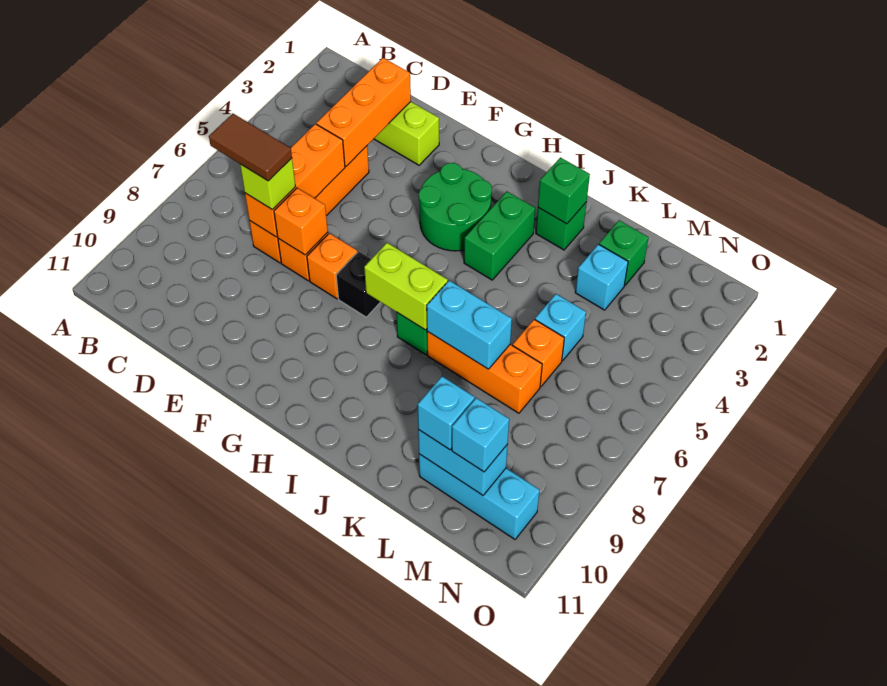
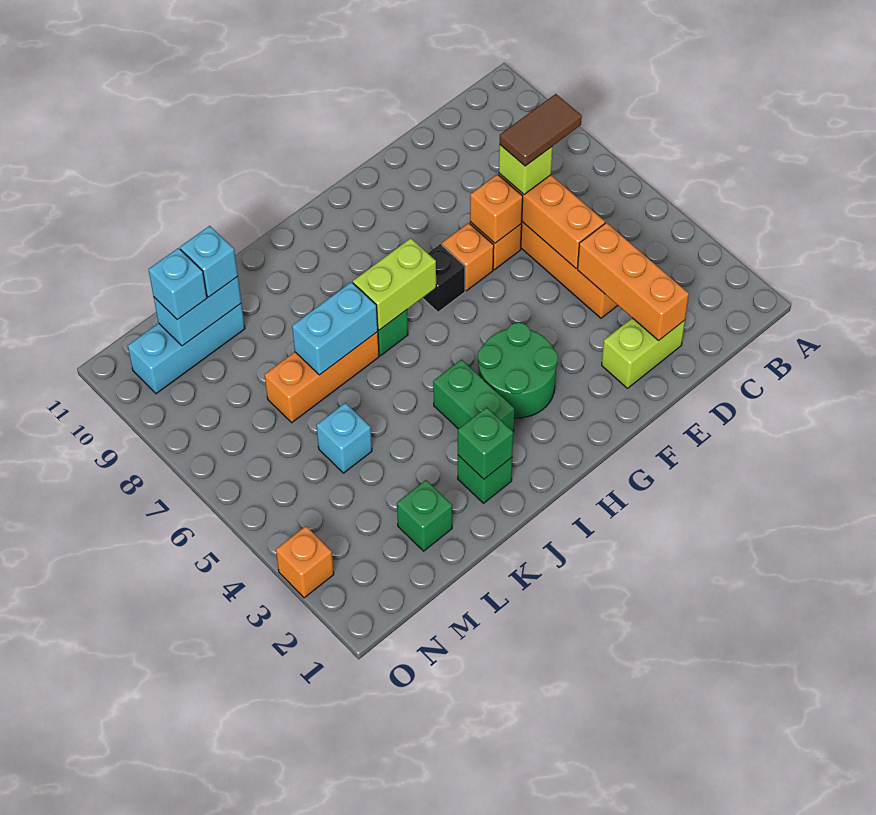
cyan brick L3 level 1 -> none
orange brick L6 level 1 -> orange brick O3 level 1

